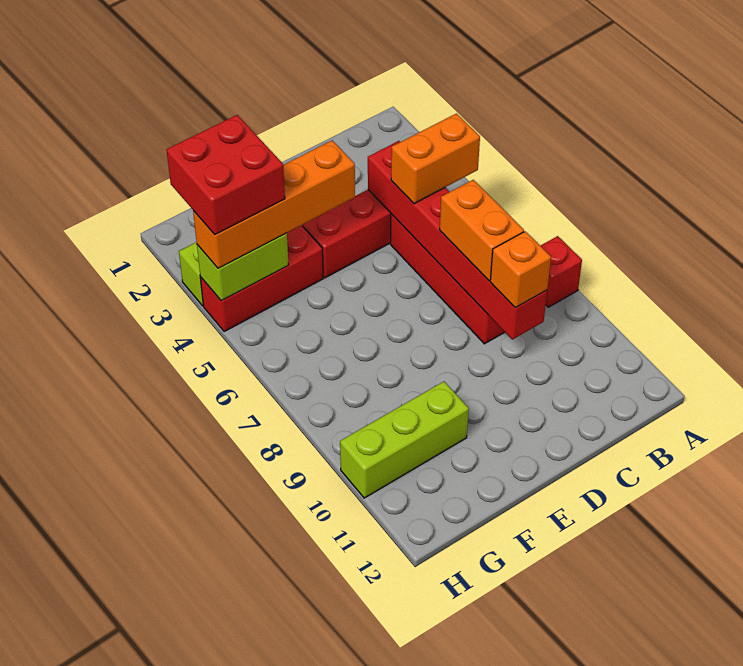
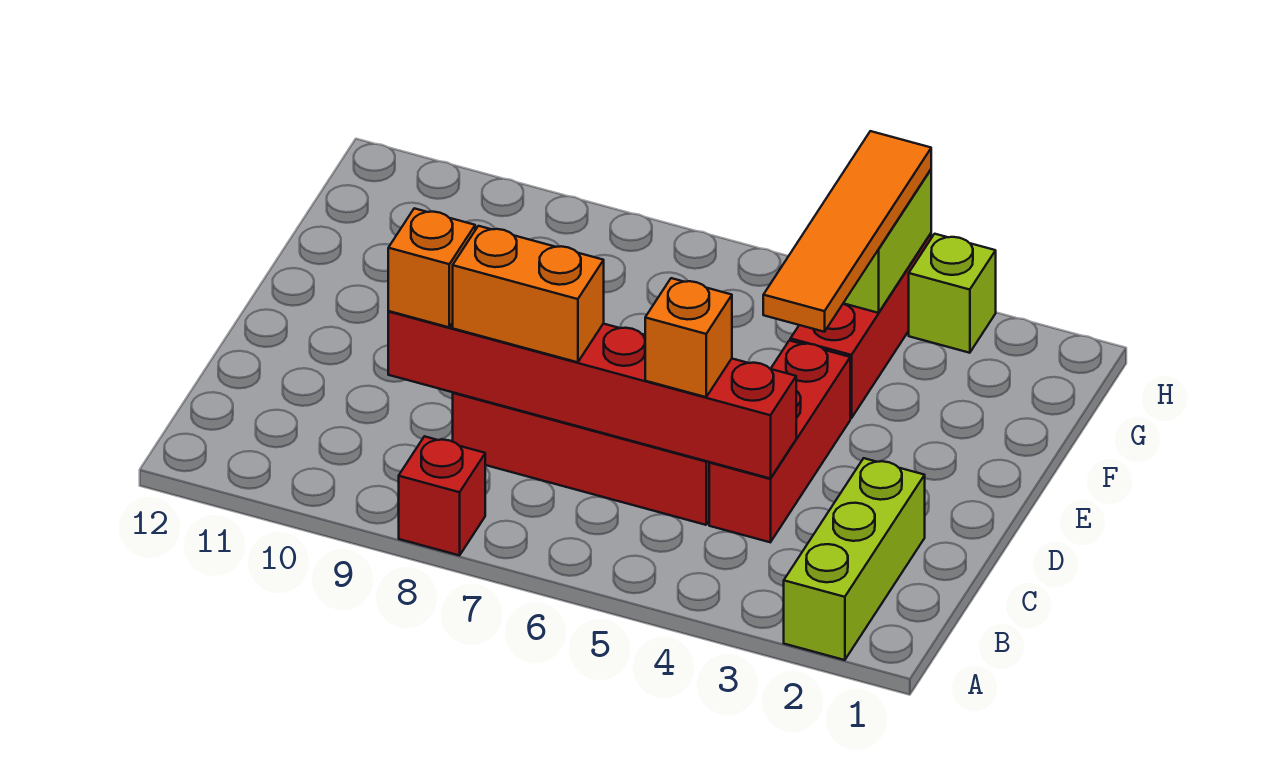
orange brick B5:C5 level 3 -> orange brick C5 level 3
orange brick E4:H4 level 3 -> orange tile E4:H4 level 3
lime brick F10:H10 level 1 -> lime brick A2:C2 level 1
red brick G3:H4 level 4 -> none

